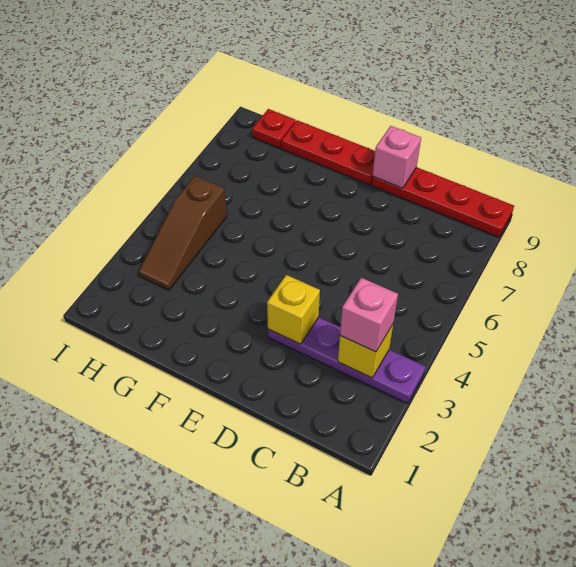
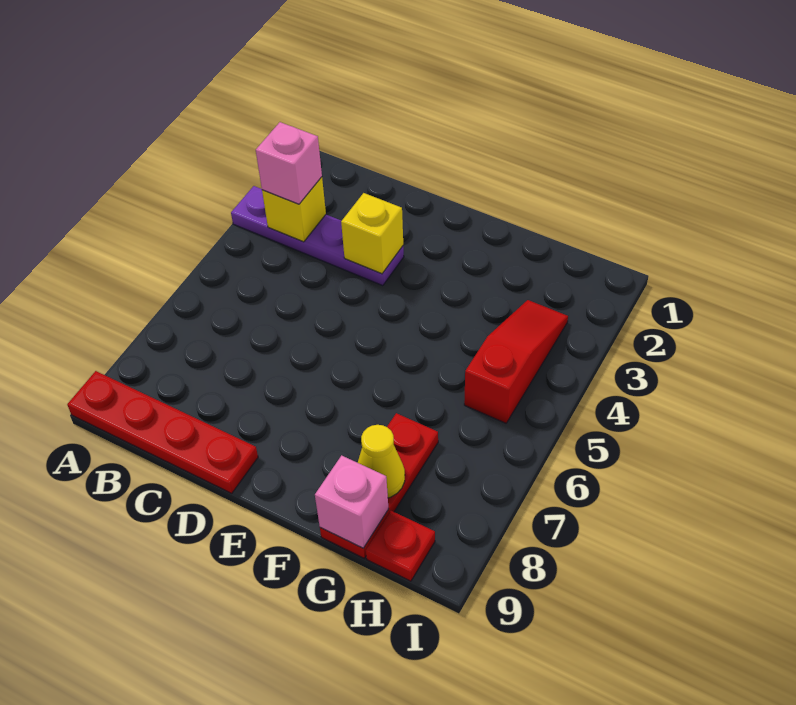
pink brick D9 level 2 -> pink brick G9 level 2
red plate E9:G9 level 1 -> red plate G7:G9 level 1
none -> yellow cone G8 level 2
brown slope H3:H5 level 1 top 5 -> red slope H3:H5 level 1 top 5

